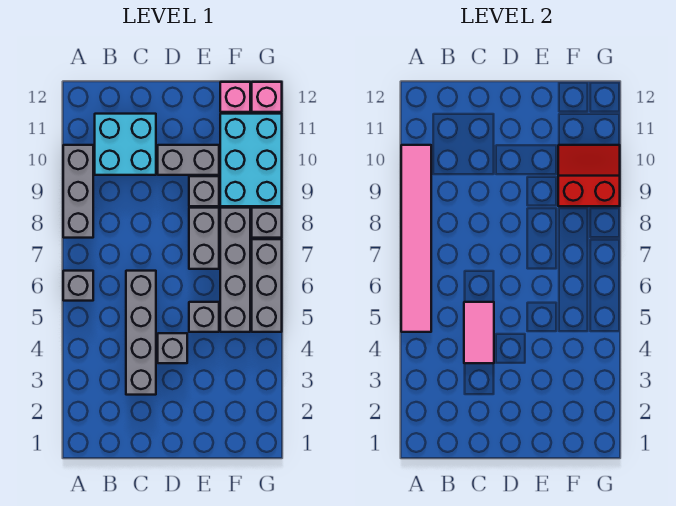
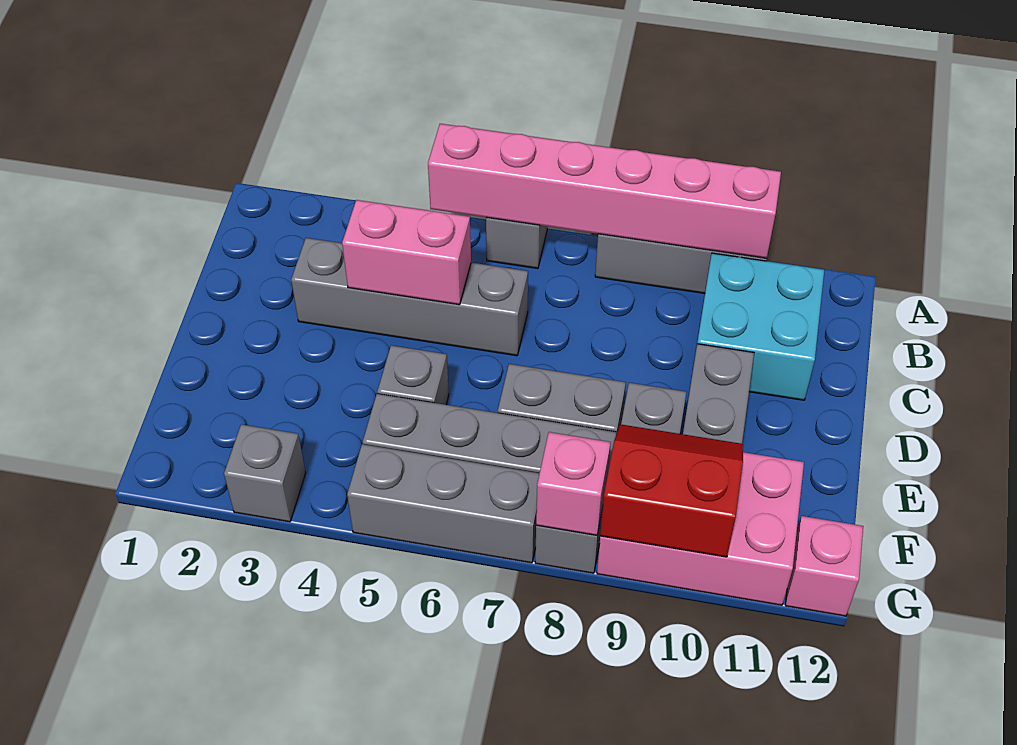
pink tile A5:A10 level 2 -> pink brick A5:A10 level 2
pink tile C4:C5 level 2 -> pink brick C4:C5 level 2
grey brick D4 level 1 -> grey brick G3 level 1
cyan brick F9:G11 level 1 -> pink brick F9:G11 level 1
red slope F9:G10 level 2 top 9 -> red slope F9:G10 level 2 top G
pink brick F12 level 1 -> pink brick G8 level 2

